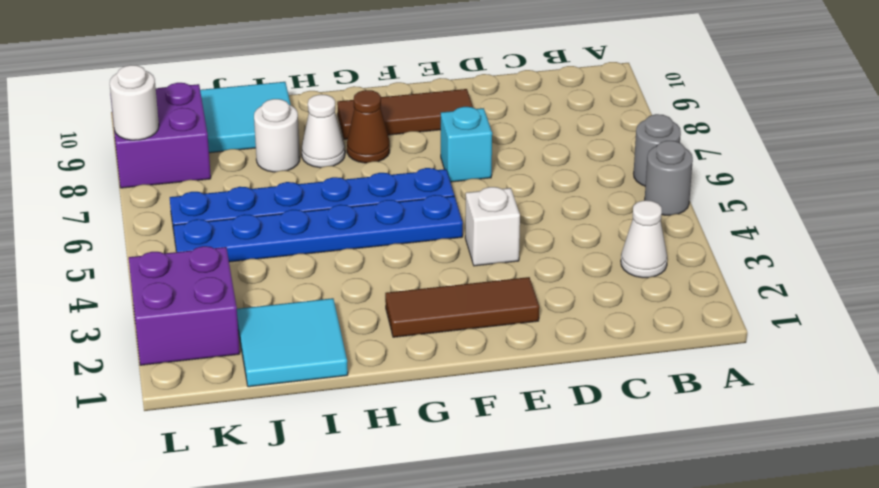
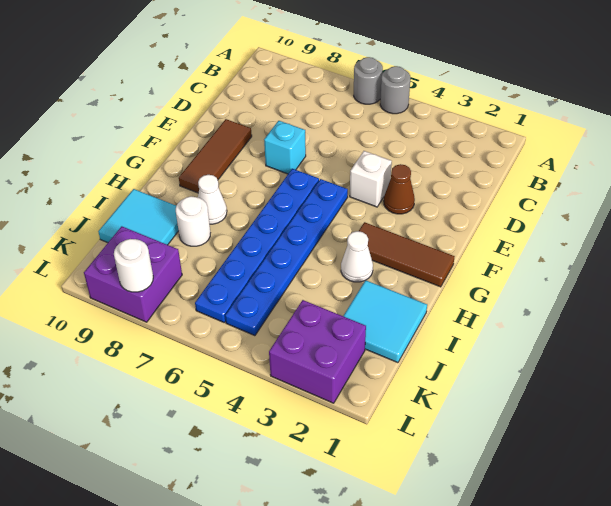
white cone B3 level 1 -> white cone H3 level 1
brown tile E2:G2 level 1 -> brown tile G1:G3 level 1
brown cone G8 level 1 -> brown cone E3 level 1

